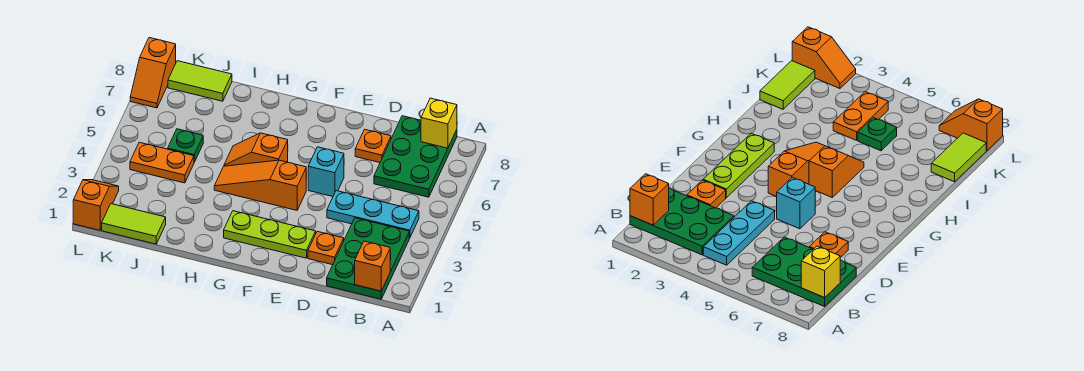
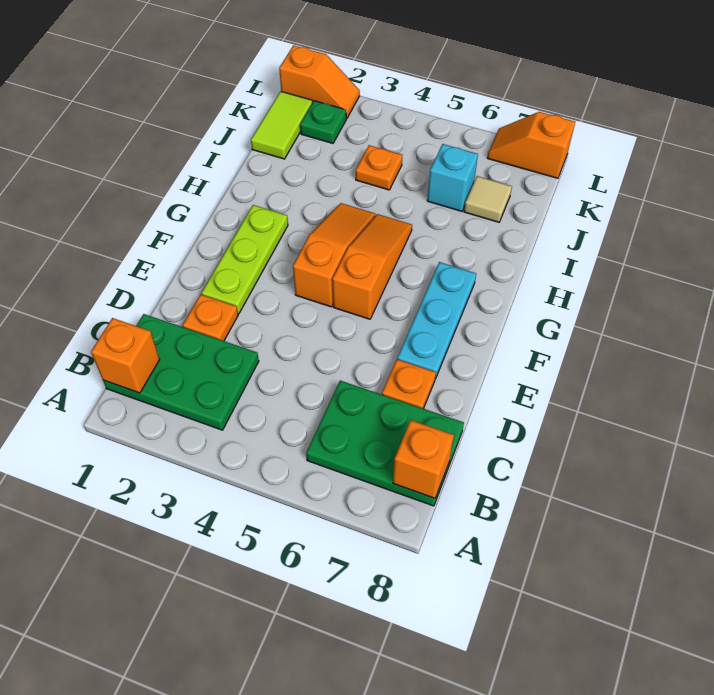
cyan plate B4:D4 level 1 -> cyan plate E7:G7 level 1
yellow brick B8 level 2 -> orange brick B8 level 2
cyan brick E5 level 1 -> cyan brick J6 level 1
orange slope G5:H5 level 1 top G -> orange slope F5:H5 level 1 top F
orange plate J4:K4 level 1 -> orange plate J4 level 1
green plate J5 level 1 -> green plate K2 level 1
none -> tan tile J7 level 1
lime tile J8:K8 level 1 -> none

